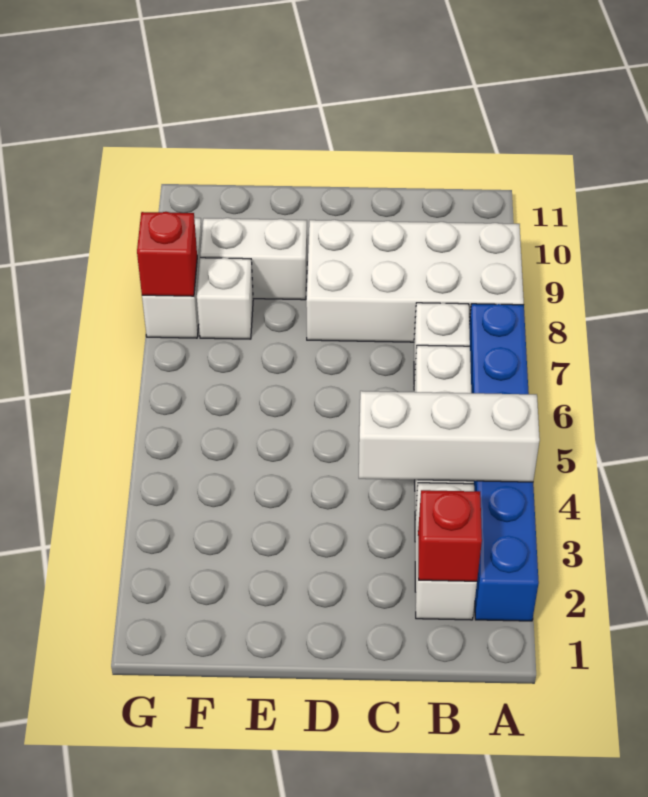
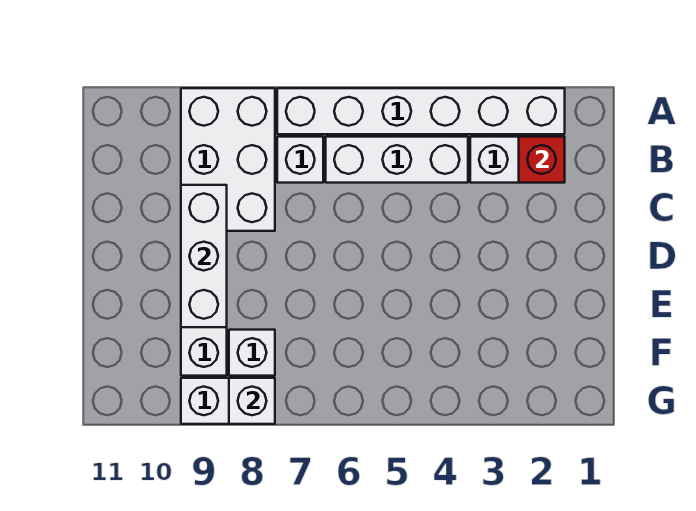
blue brick A2:A7 level 1 -> white brick A2:A7 level 1
white brick A4:C4 level 2 -> white brick C9:E9 level 2
white brick A8:D9 level 1 -> white brick A8:C9 level 1
red brick G8 level 2 -> white brick G8 level 2

